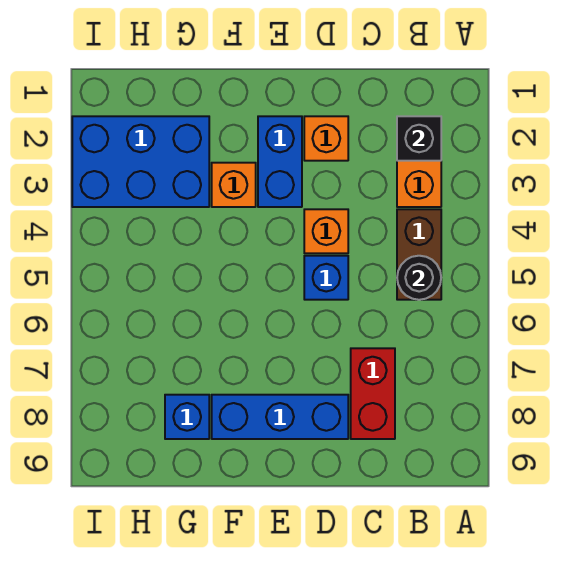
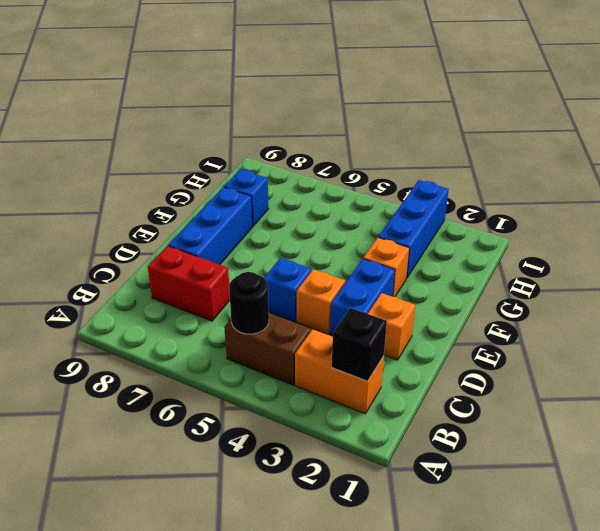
blue brick E2:E3 level 1 -> blue brick D3:E3 level 1
blue brick G2:I3 level 1 -> blue brick G3:I3 level 1

